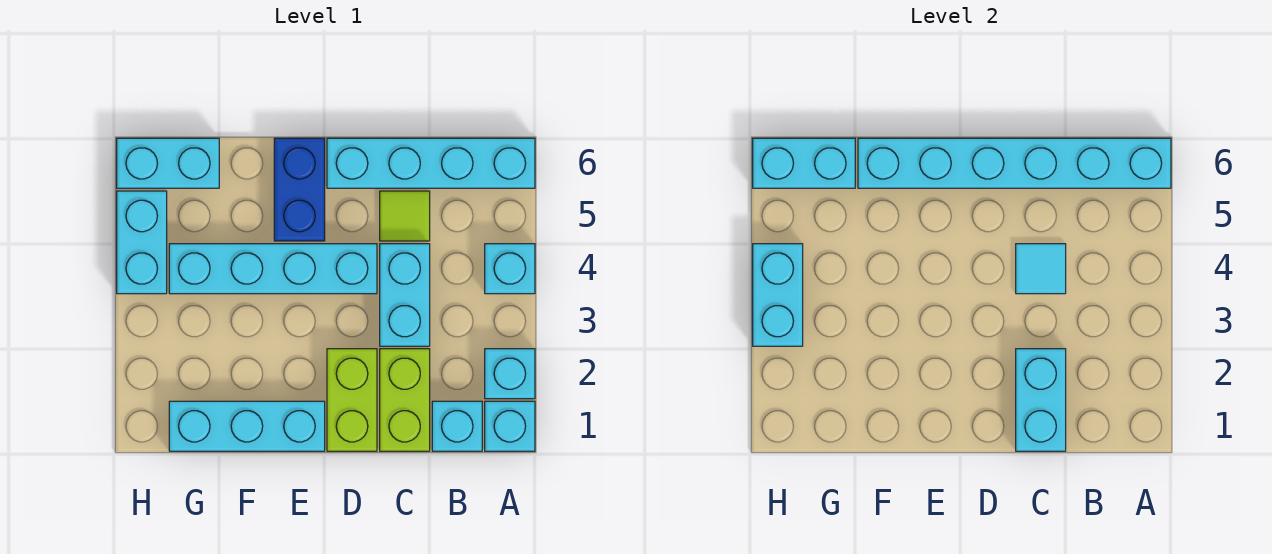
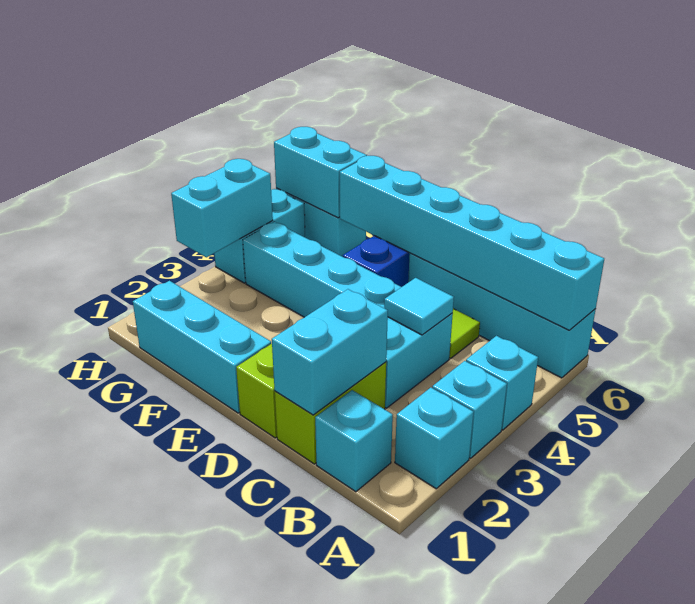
cyan brick A1 level 1 -> cyan brick A3 level 1

